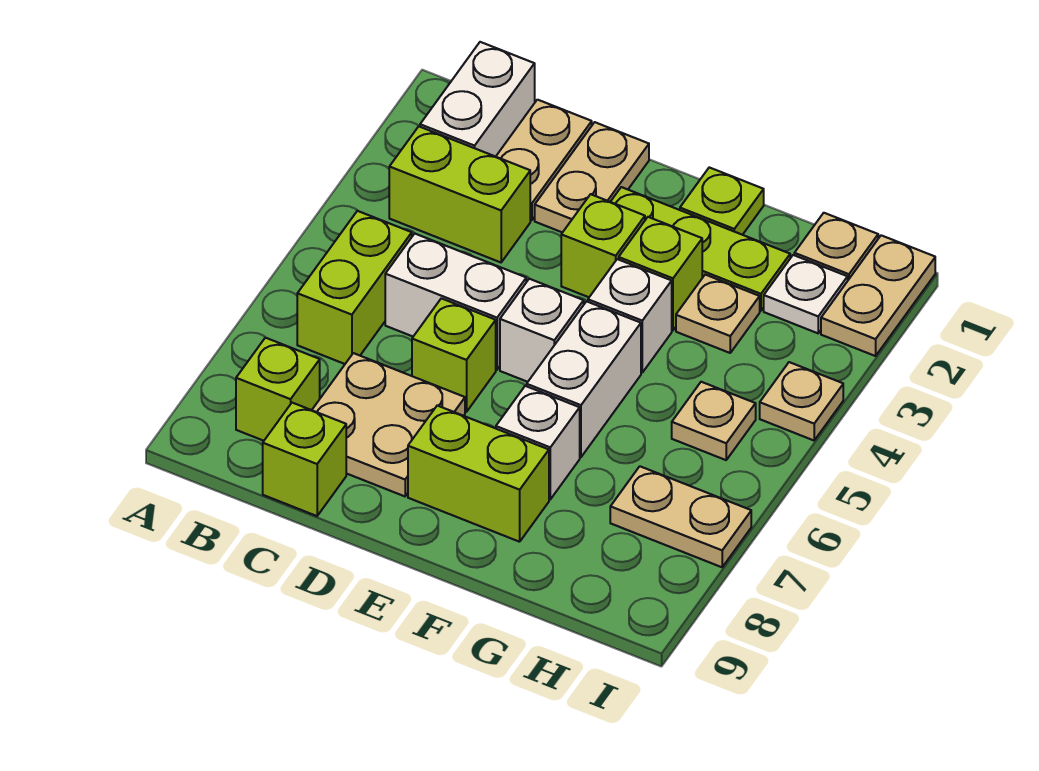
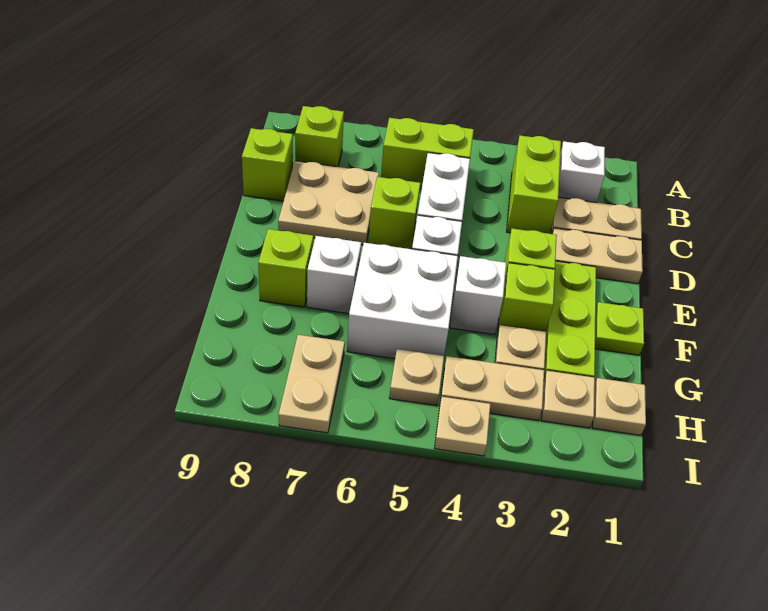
white brick B1:B2 level 1 -> white brick B2 level 1
lime brick E8:F8 level 1 -> lime brick F8 level 1
white brick F5:F6 level 1 -> white brick F5:G6 level 1
white plate H2 level 1 -> tan plate H2 level 1
tan plate I1:I2 level 1 -> tan plate H3:H4 level 1

